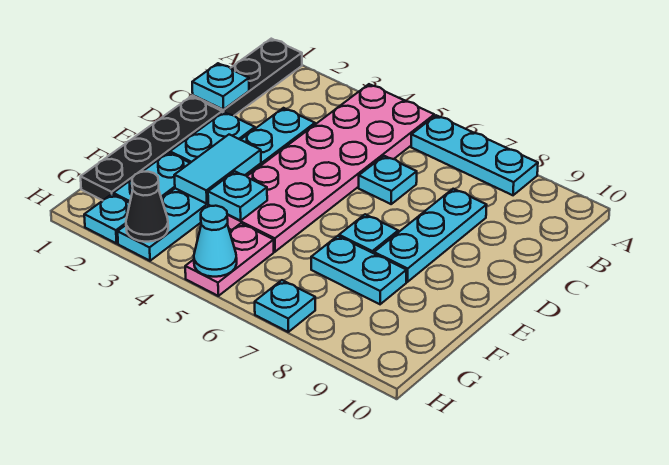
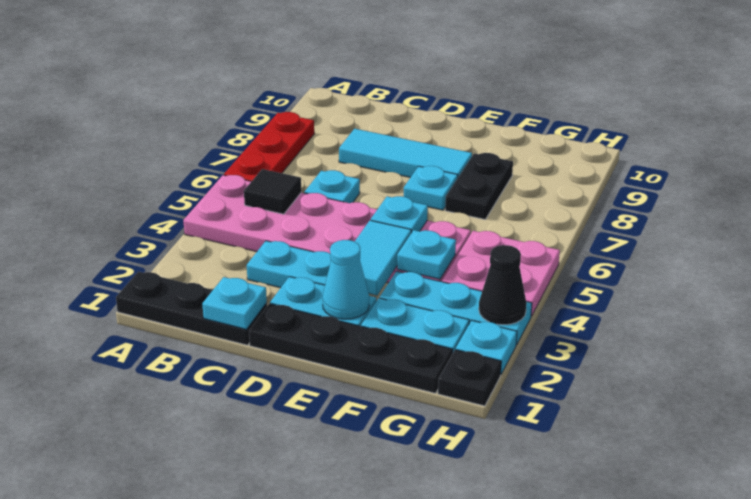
cyan plate A6:A8 level 1 -> red plate A6:A8 level 1
none -> black tile B5 level 2
cyan plate C8:E8 level 1 -> cyan tile C8:E8 level 1
cyan tile E3:F3 level 2 -> cyan tile E3:E4 level 2
cyan plate F7:F8 level 1 -> black plate F7:F8 level 1
pink plate G5:H5 level 1 -> pink plate G4:H5 level 1
none -> black plate H1 level 1
cyan cone H5 level 2 -> cyan cone E2 level 2
cyan plate H7 level 1 -> cyan plate E5 level 2

